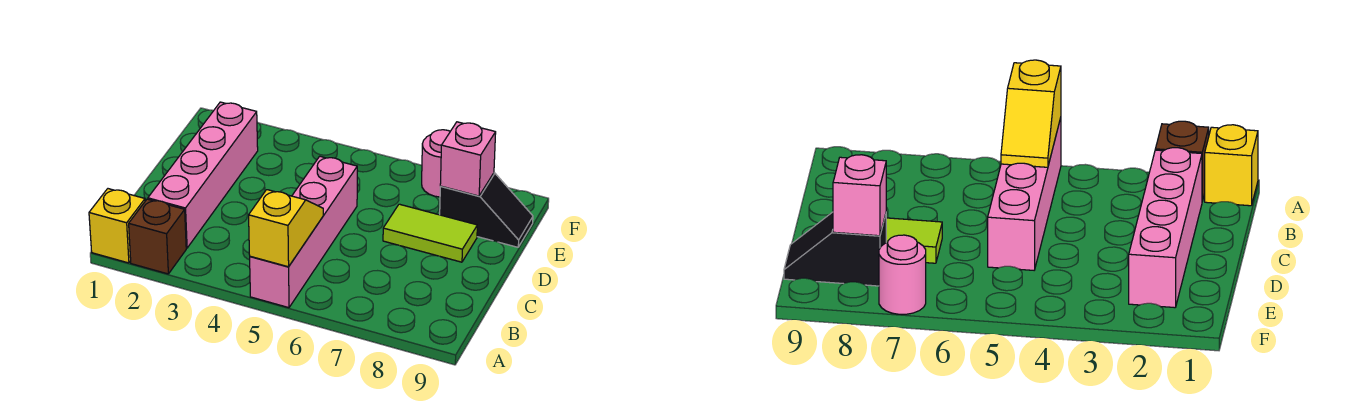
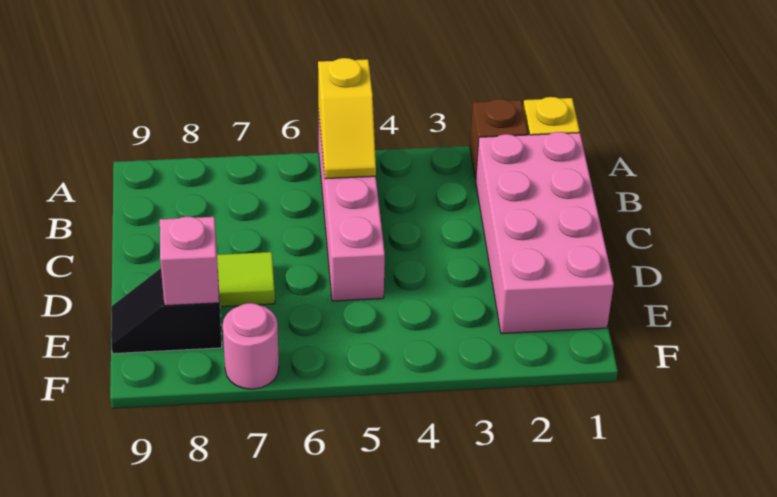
pink brick B2:E2 level 1 -> pink brick B1:E2 level 1

